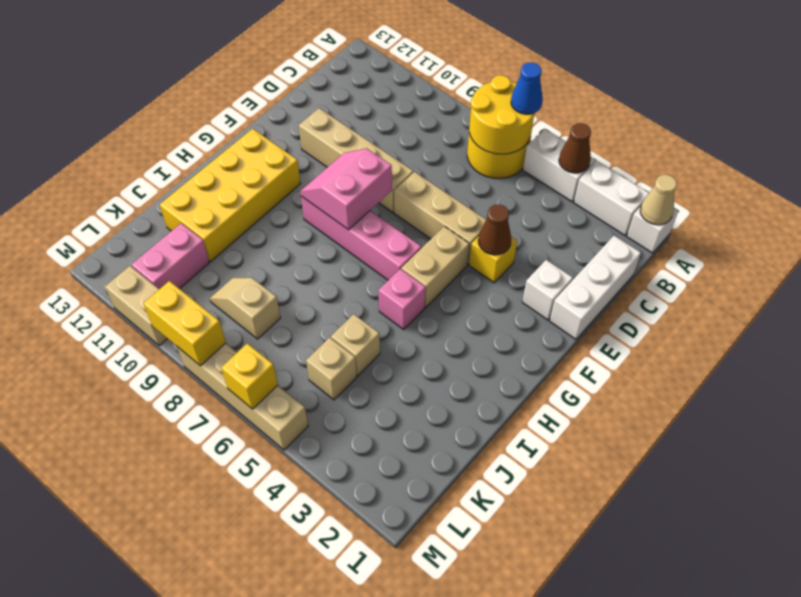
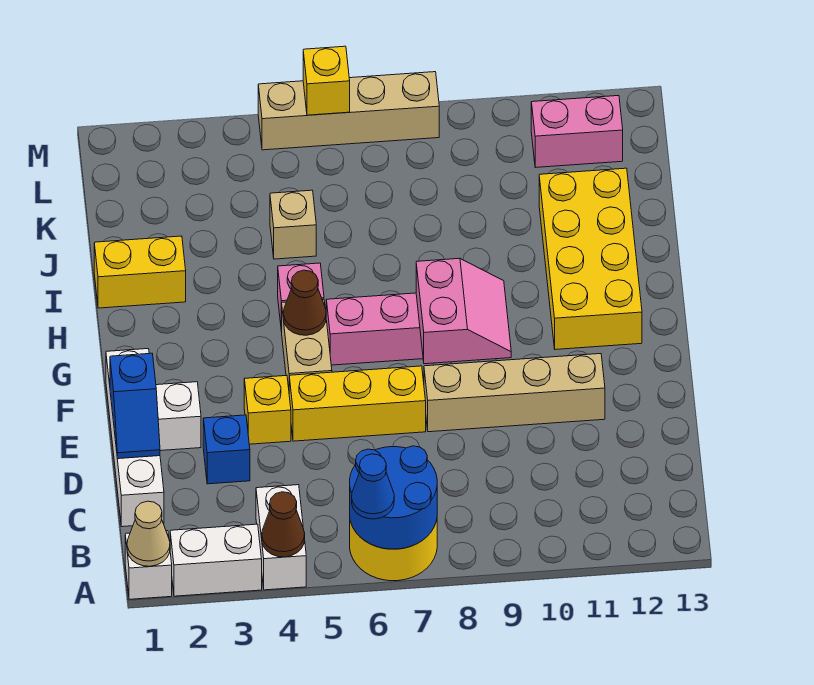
white brick A4:A5 level 1 -> white brick A4:B4 level 1
yellow round brick A6:B7 level 2 -> blue round brick A6:B7 level 2
white brick C1:E1 level 1 -> white brick C1:F1 level 1
none -> blue slope D1:E1 level 2 top E
none -> blue brick D3 level 1
brown cone E4 level 2 -> brown cone G5 level 2
tan brick E5:E7 level 1 -> yellow brick E5:E7 level 1
tan brick K5 level 1 -> none
tan slope K8:K9 level 1 top 8 -> none
pink brick K11:L11 level 1 -> pink brick L11:L12 level 1
yellow brick M8:M9 level 2 -> yellow brick I1:I2 level 1
tan brick M10:M11 level 1 -> none

